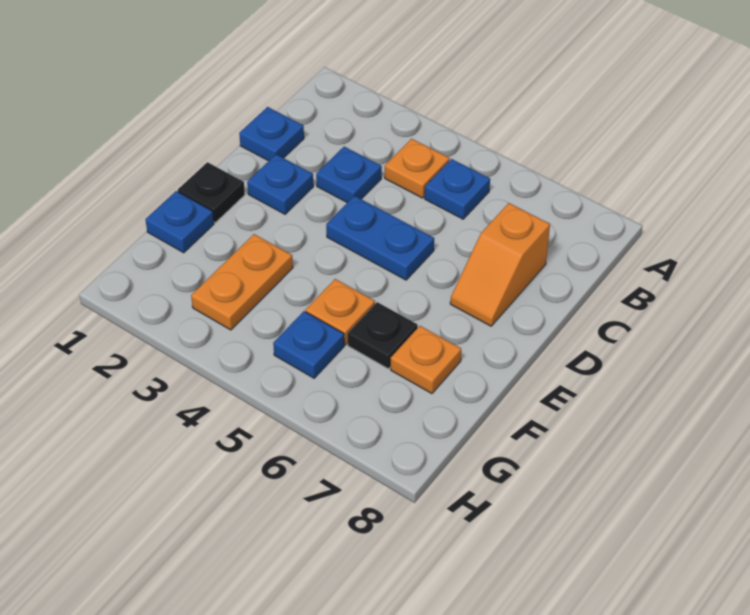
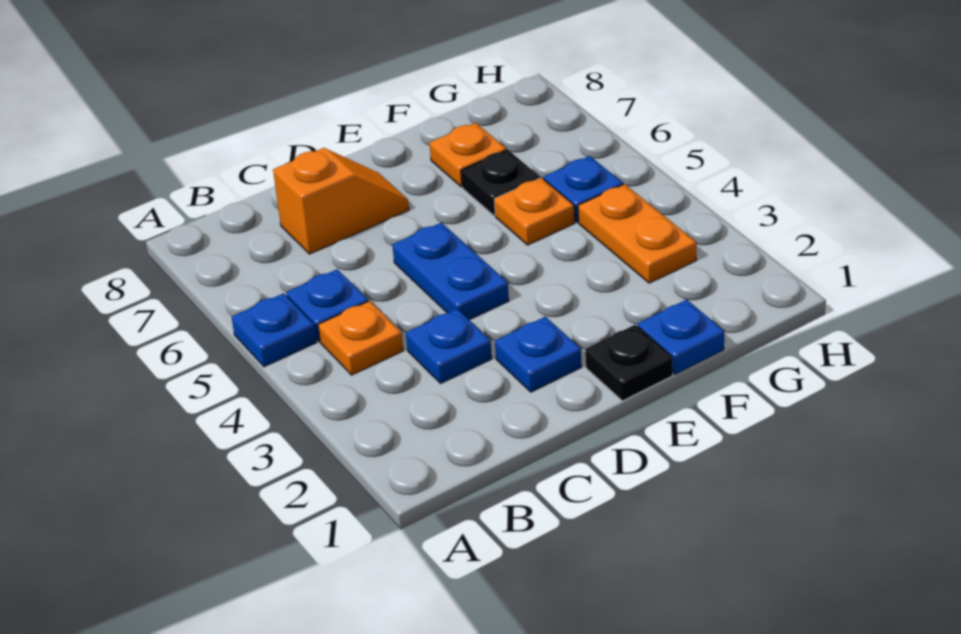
blue plate C1 level 1 -> blue plate A5 level 1
orange plate F3:G3 level 1 -> orange plate G3:G4 level 1

